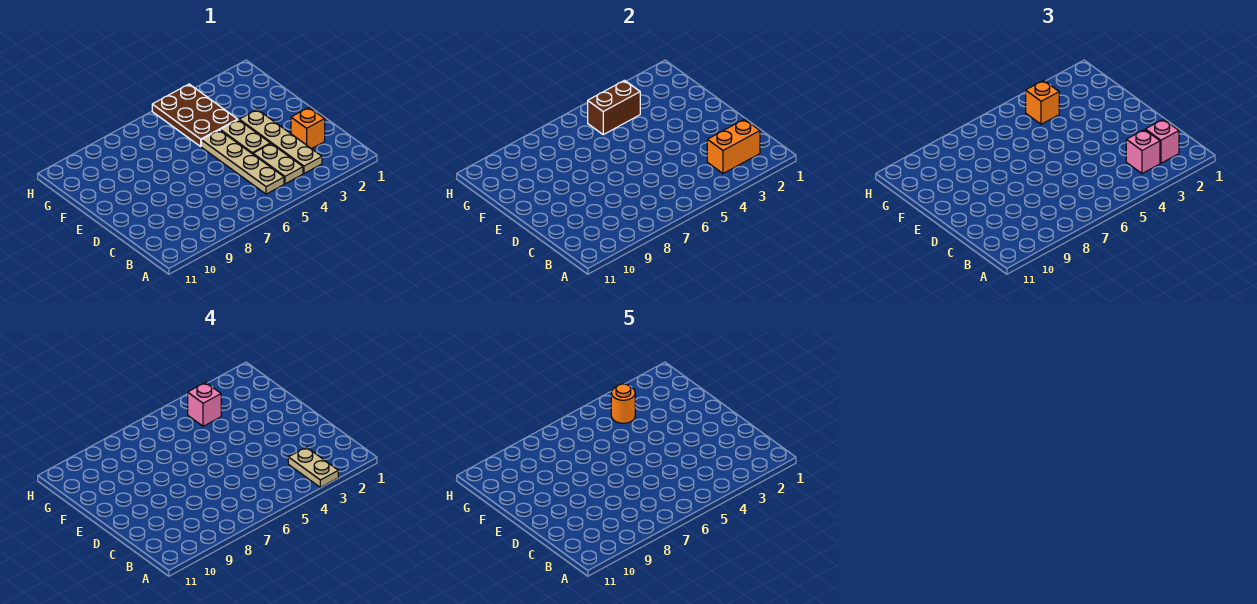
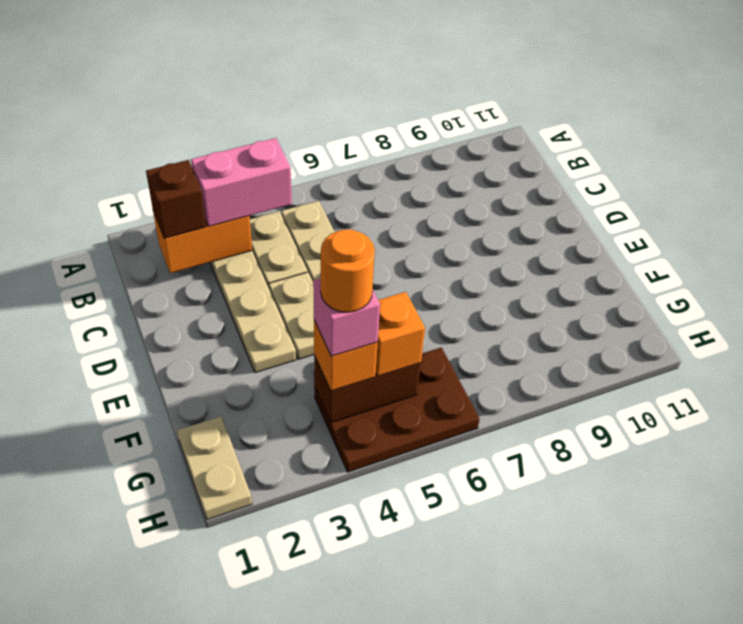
tan plate A3:B3 level 4 -> tan plate G1:H1 level 1
pink brick B2 level 3 -> brown brick B2 level 3
pink brick B3 level 3 -> pink brick B3:B4 level 3
orange brick C2 level 1 -> orange brick G5 level 3
brown plate F4:H5 level 1 -> brown plate G4:H6 level 1

